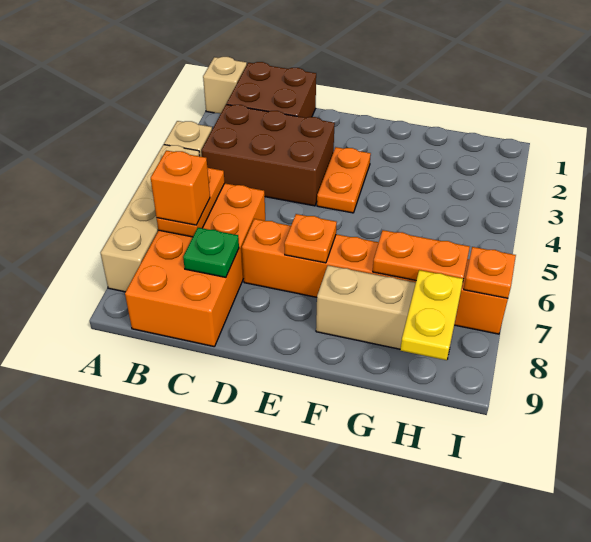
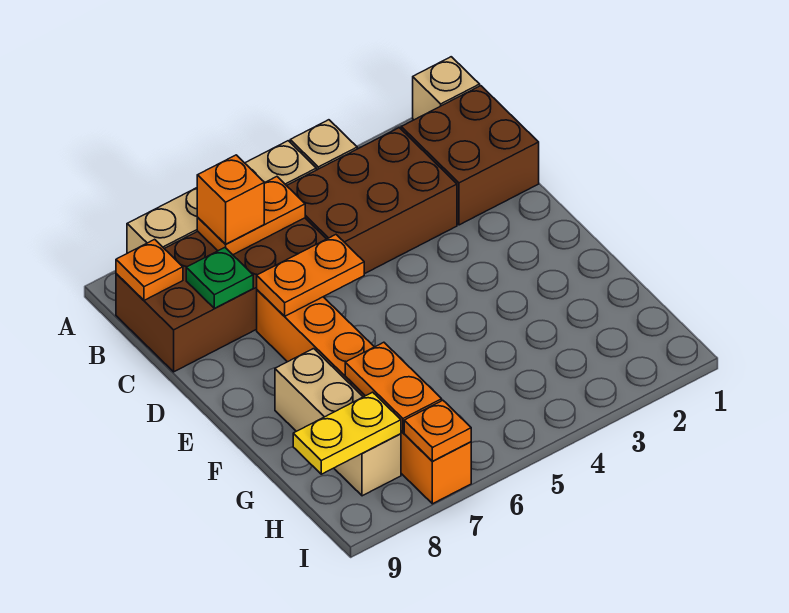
brown brick B3:D4 level 1 -> brown brick B3:C5 level 1
orange brick B6:C9 level 1 -> brown brick B6:C9 level 1
orange plate E3:E4 level 1 -> orange plate D6:D7 level 2
orange plate E7 level 2 -> orange plate B9 level 2

